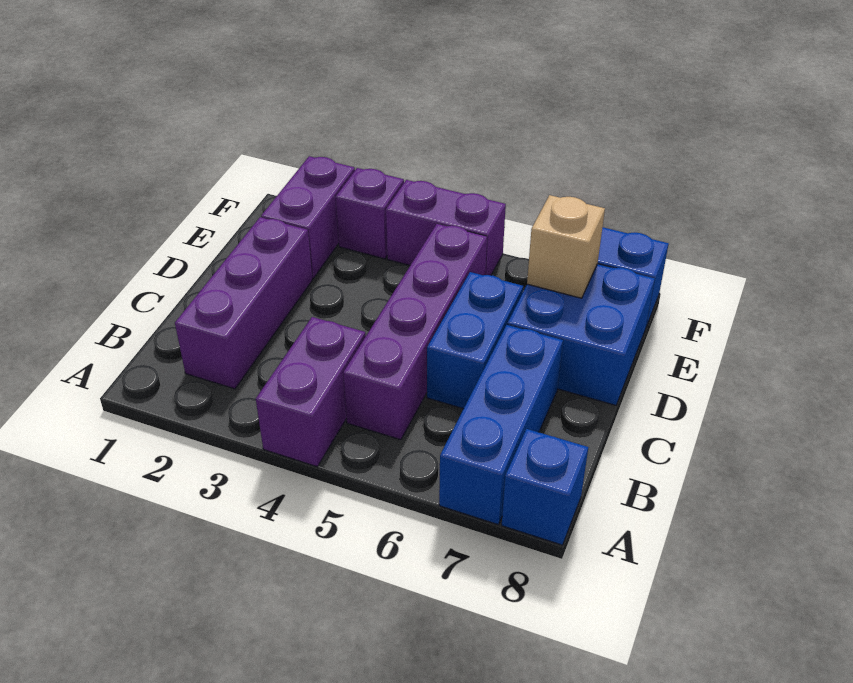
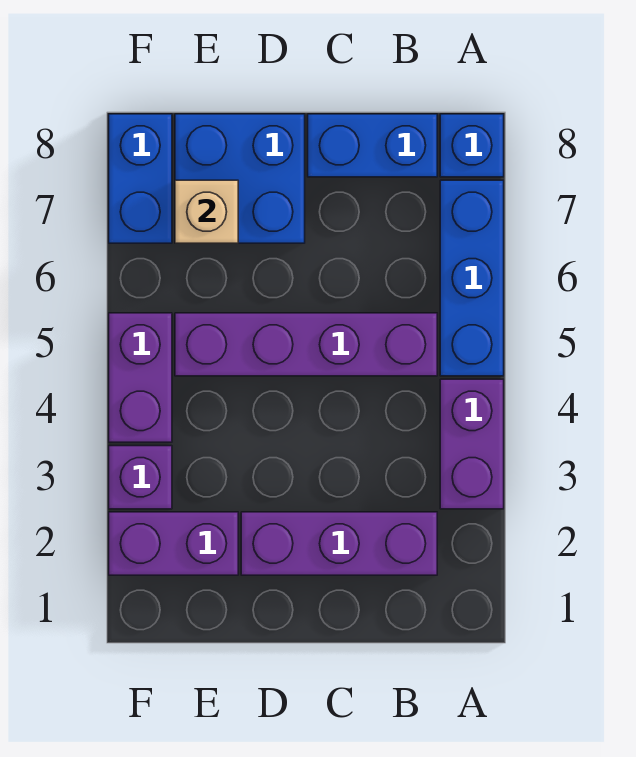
purple brick A4:B4 level 1 -> purple brick A3:A4 level 1
blue brick A7:C7 level 1 -> blue brick A5:A7 level 1
blue brick C6:D6 level 1 -> blue brick B8:C8 level 1

